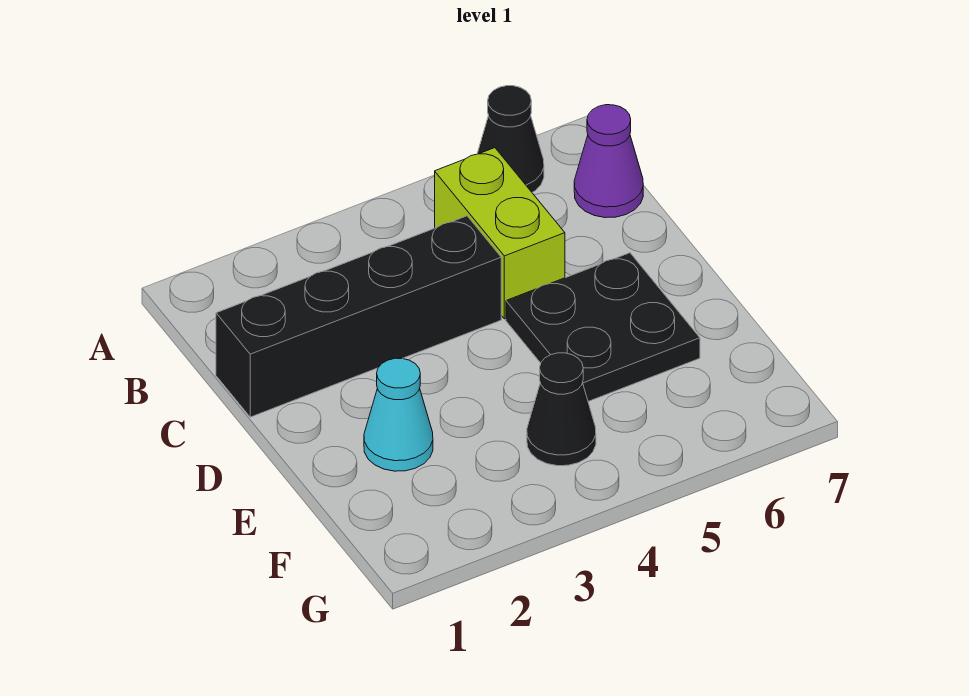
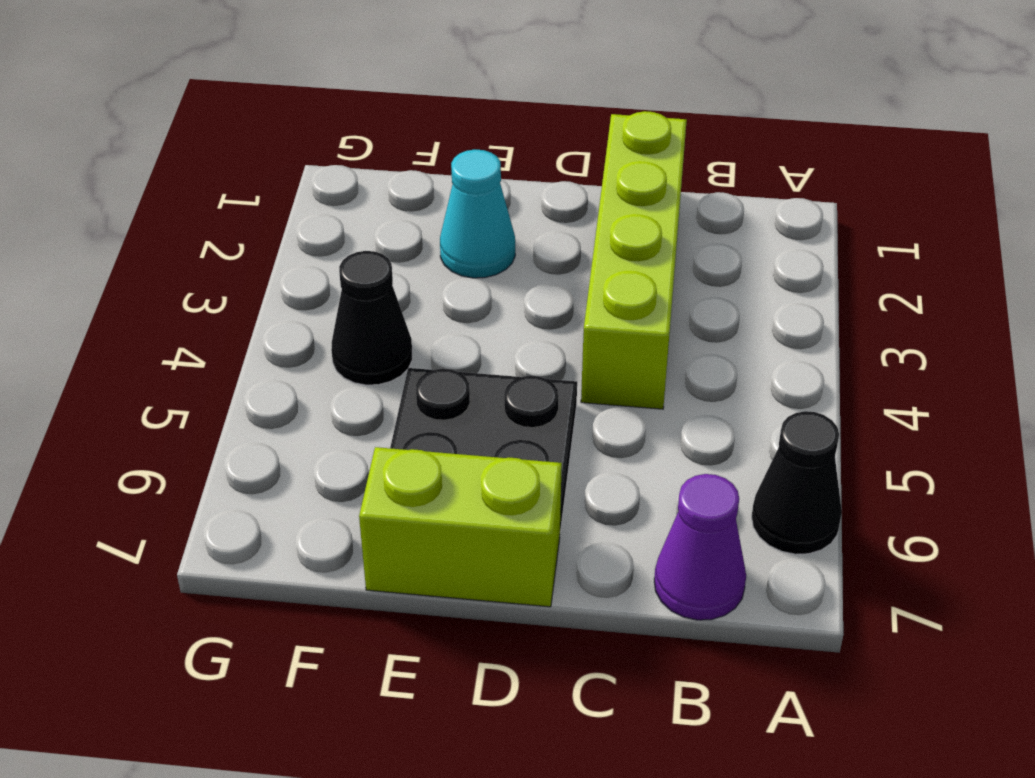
lime brick B5:C5 level 1 -> lime brick D7:E7 level 1
black brick C1:C4 level 1 -> lime brick C1:C4 level 1

